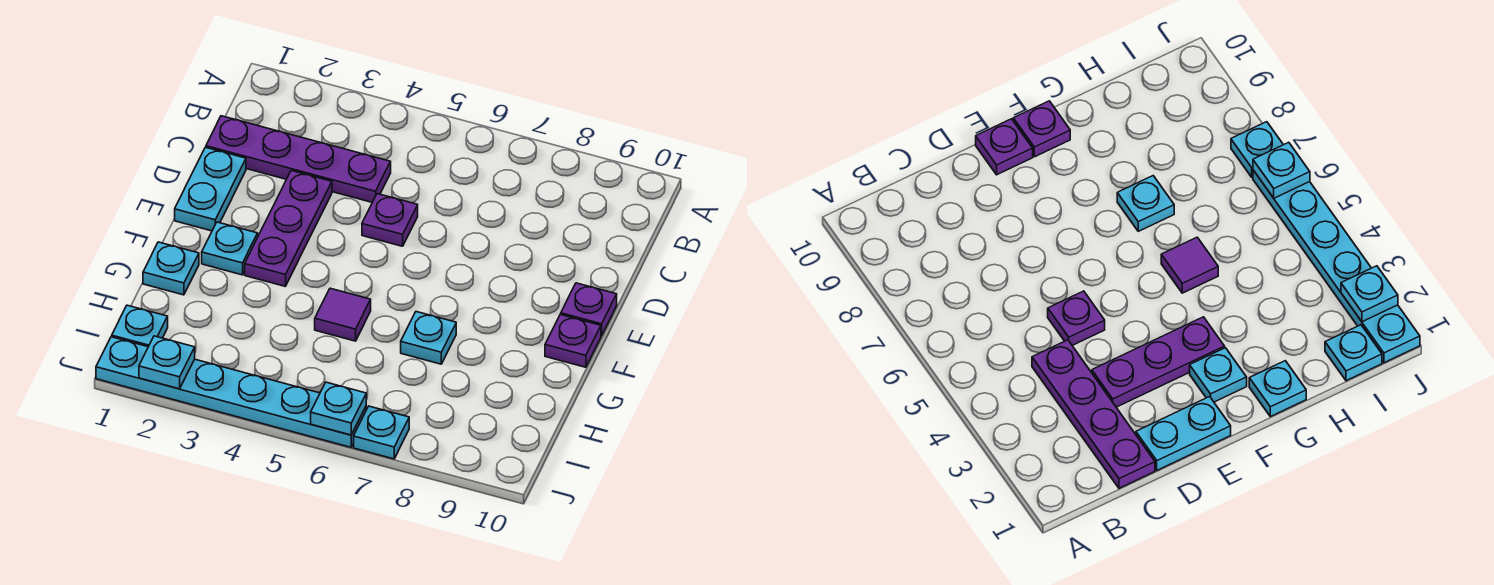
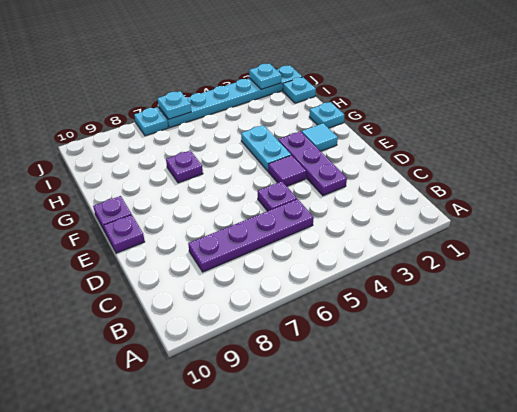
purple plate C1:C4 level 1 -> purple plate C5:C8 level 1
cyan plate D1:E1 level 1 -> cyan plate F4:G4 level 1
cyan plate F2 level 1 -> cyan tile F2 level 1
purple tile G5 level 1 -> purple tile E4 level 1
cyan plate G7 level 1 -> purple plate G7 level 1

